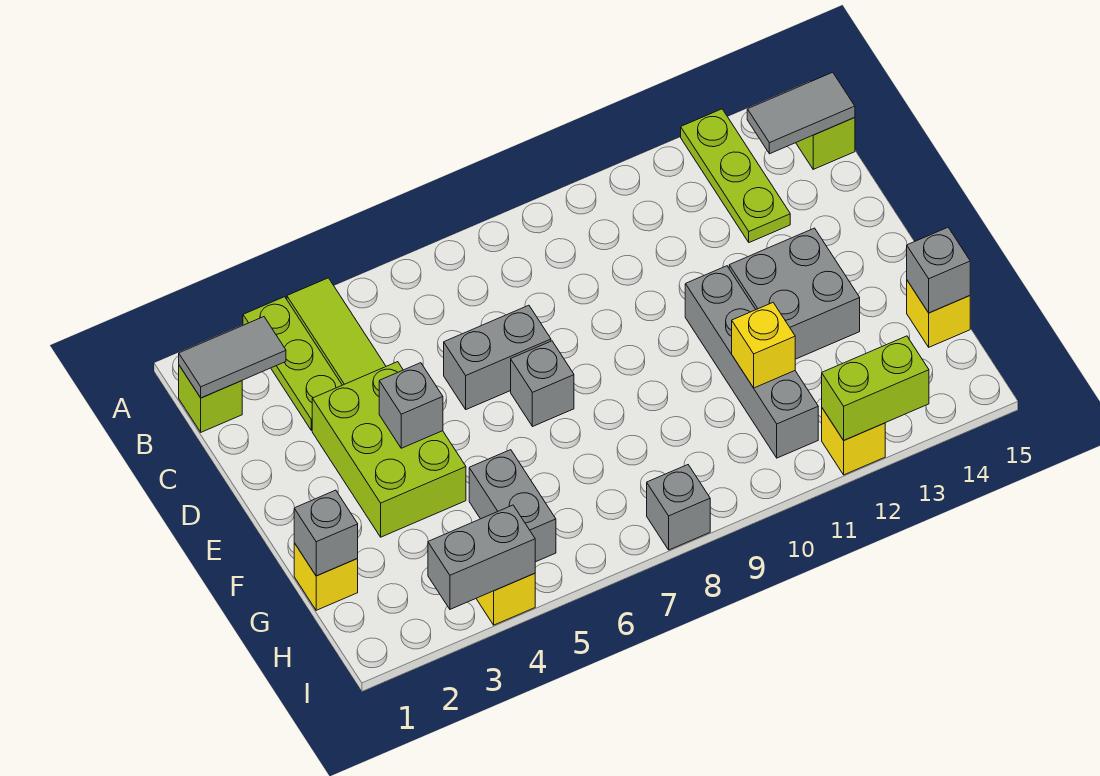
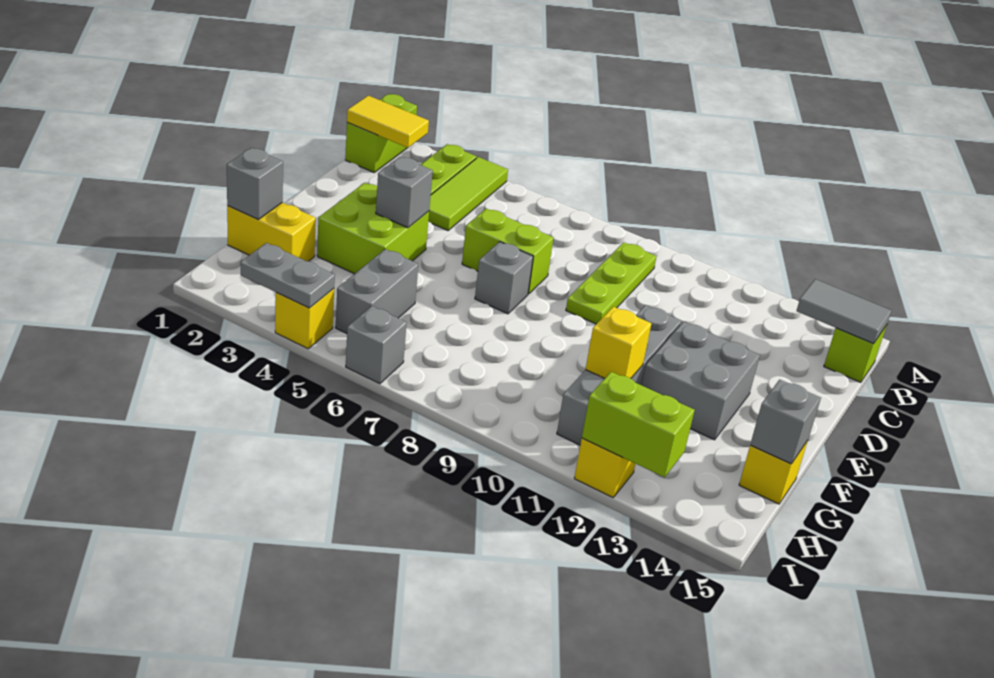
lime plate A13:C13 level 1 -> lime plate B9:D9 level 1
lime brick B1 level 1 -> lime brick A1:B1 level 1
grey tile B1:B2 level 2 -> yellow tile B1:B2 level 2
lime brick D3:F4 level 1 -> lime brick E3:F4 level 1
grey brick D6:D7 level 1 -> lime brick D6:D7 level 1
yellow brick G1 level 1 -> yellow brick G1:G2 level 1
grey brick I3:I4 level 2 -> grey plate I3:I4 level 2
grey brick I8 level 1 -> grey brick I6 level 1

